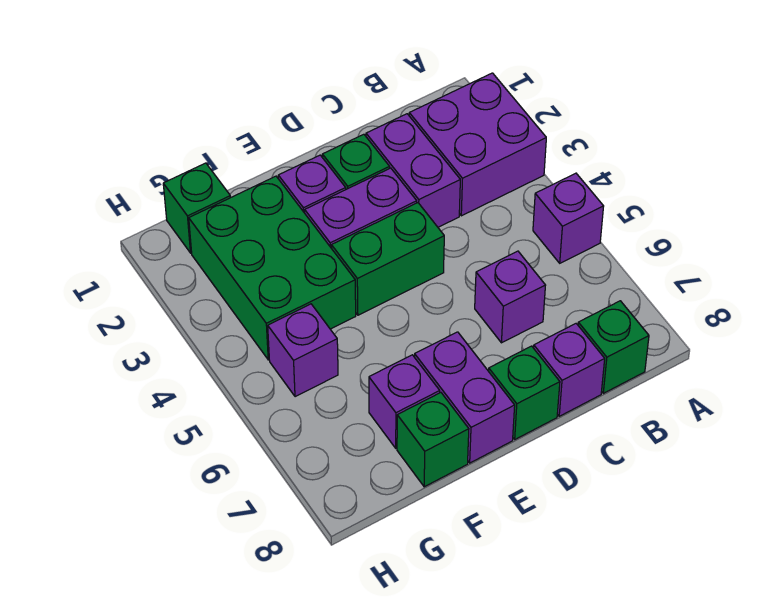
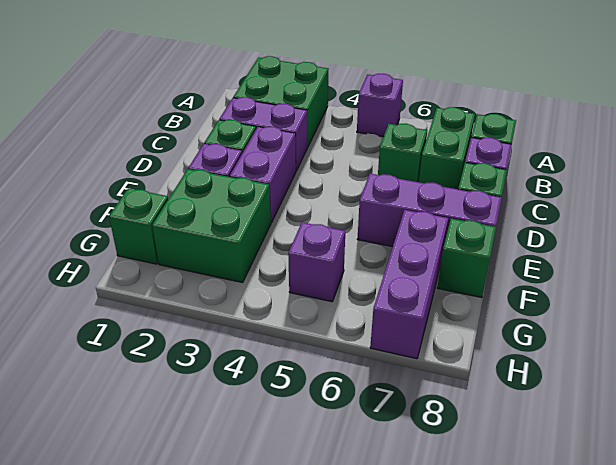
purple brick A2:B3 level 1 -> green brick A2:B3 level 1
purple brick C6 level 1 -> green brick C6 level 1
green brick D4:E4 level 1 -> green brick B7:C7 level 1
purple brick E7:E8 level 1 -> purple brick E6:E8 level 1
green brick F2:G4 level 1 -> green brick F2:G3 level 1
purple brick F7 level 1 -> purple brick F7:H7 level 1

